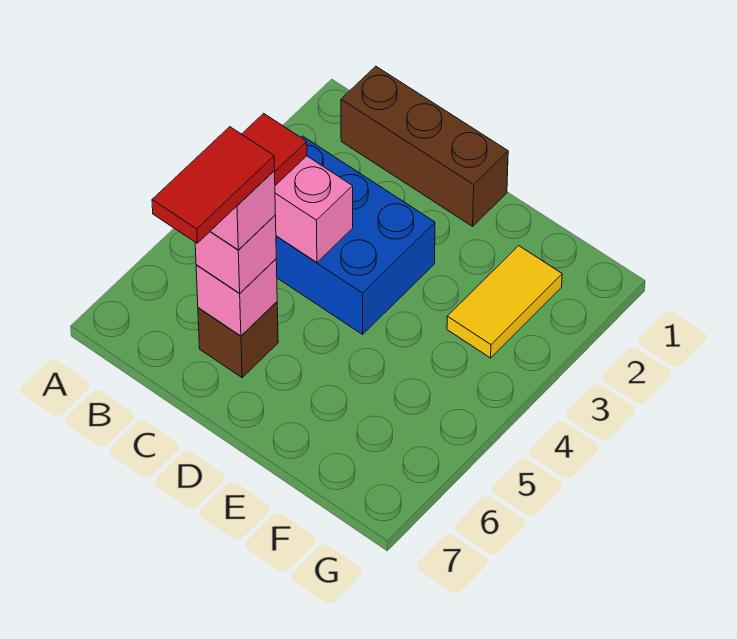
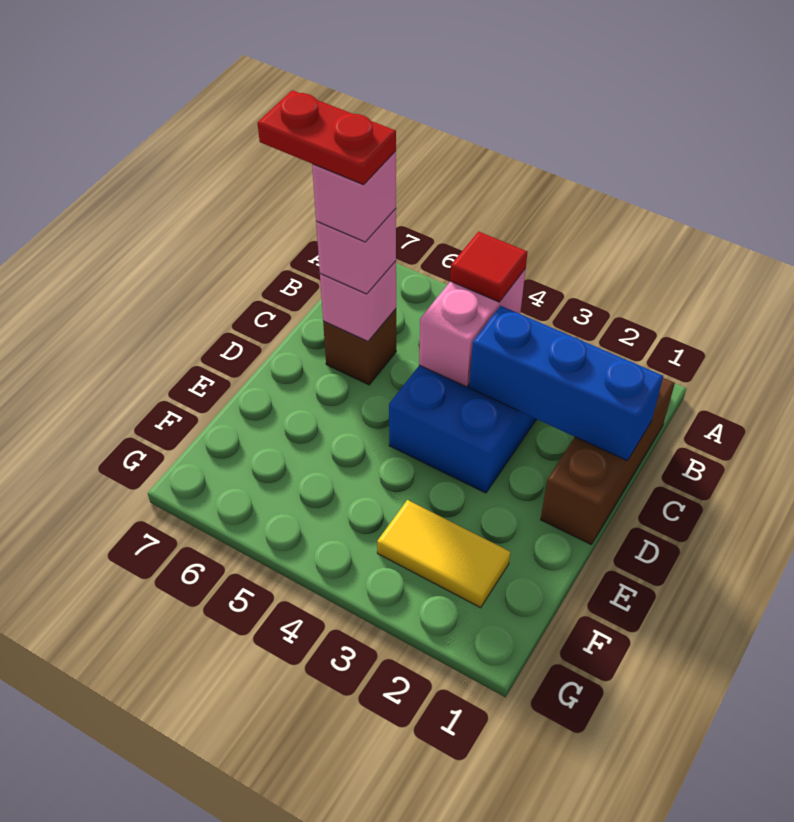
none -> blue brick C1:C3 level 2
red tile C6:C7 level 5 -> red plate C6:C7 level 5

